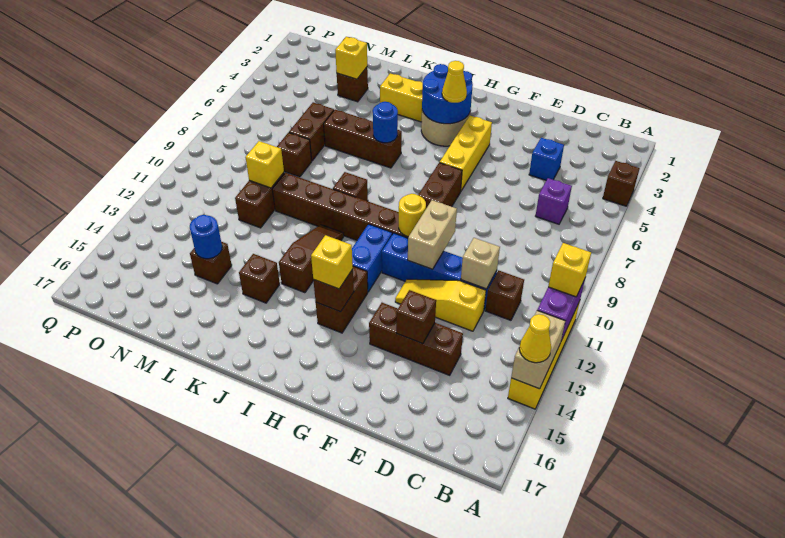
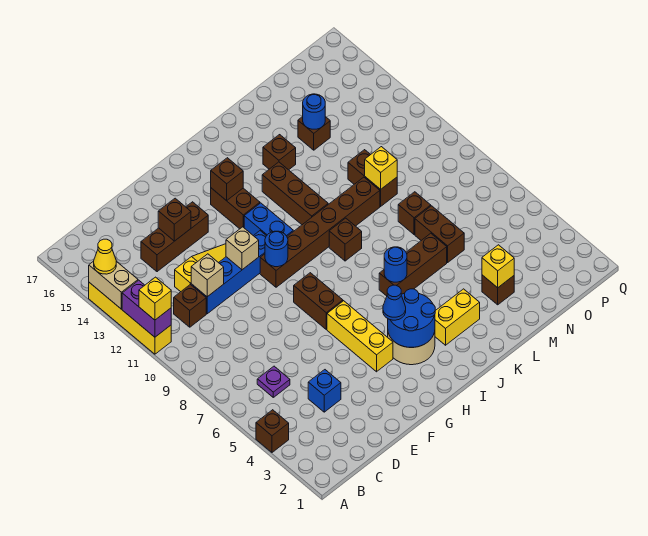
purple brick C6 level 1 -> purple plate C6 level 1
tan brick F10:F11 level 2 -> tan brick F11 level 2
yellow round brick G10 level 2 -> blue round brick G10 level 2
yellow cone H4 level 3 -> blue cone H4 level 3
yellow brick H14 level 3 -> none
brown slope J11:J13 level 1 top 13 -> brown brick J11:J13 level 1

